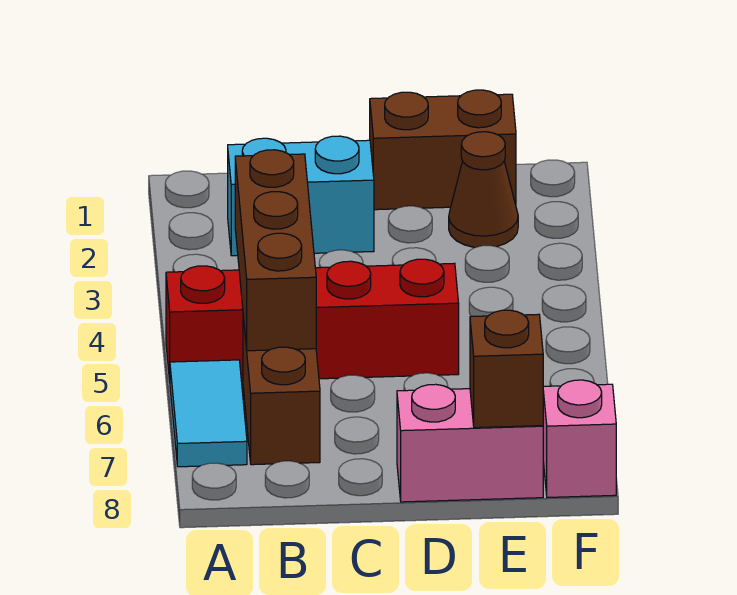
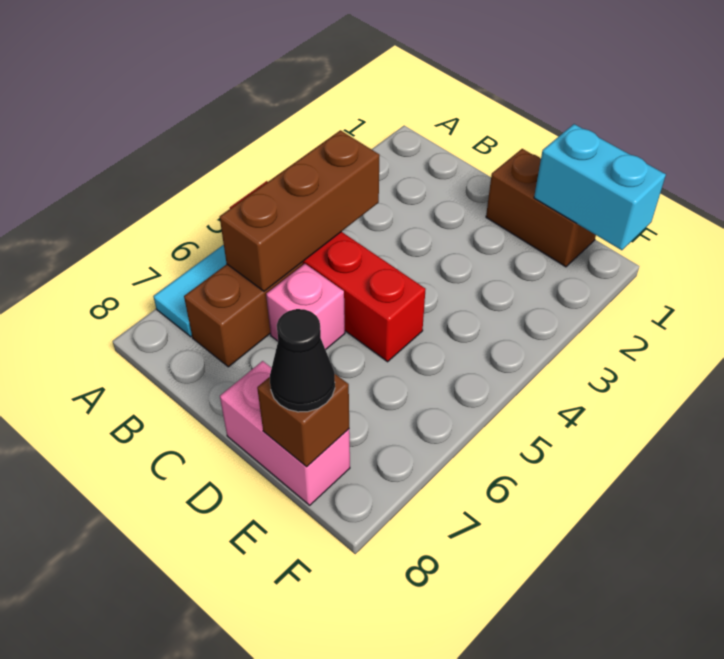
cyan brick B2:C2 level 1 -> cyan brick E1:F1 level 2
brown cone E2 level 1 -> none
none -> black cone E8 level 3
pink brick F8 level 1 -> pink brick C6 level 1

